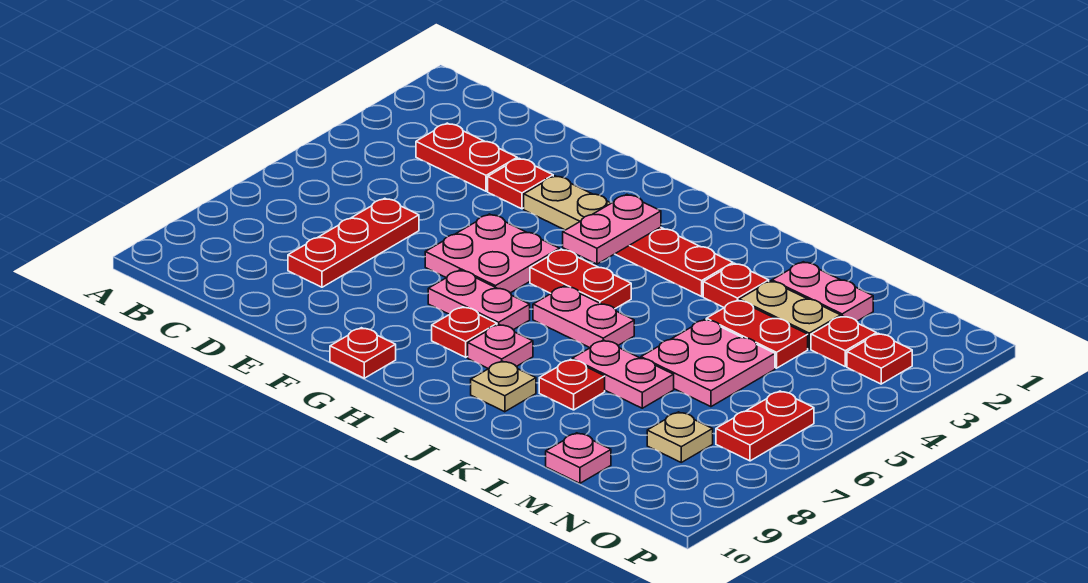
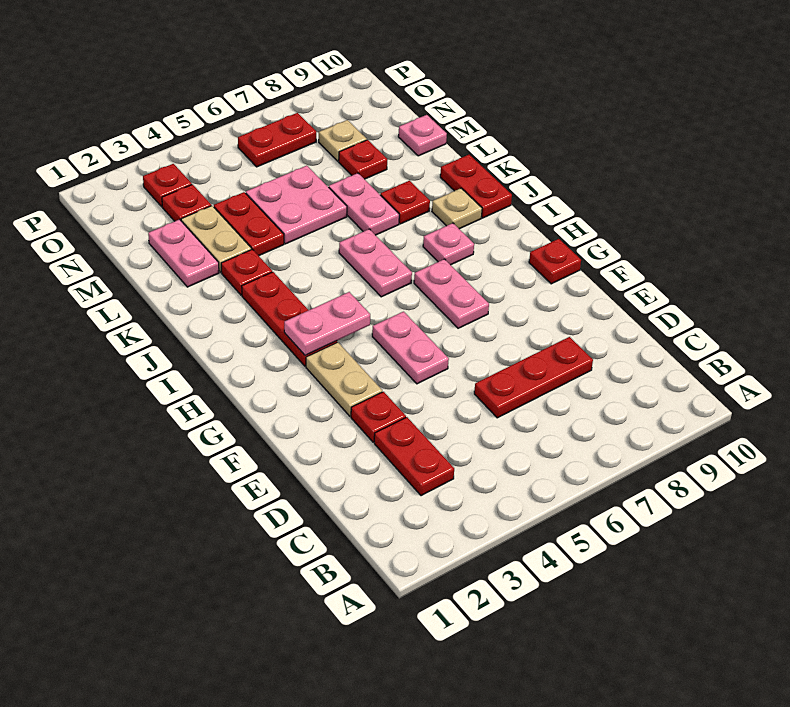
pink plate F5:G6 level 1 -> pink plate F5:G5 level 1
red plate H5:I5 level 1 -> red plate J10:K10 level 1
red plate H8 level 1 -> red plate M8 level 1

